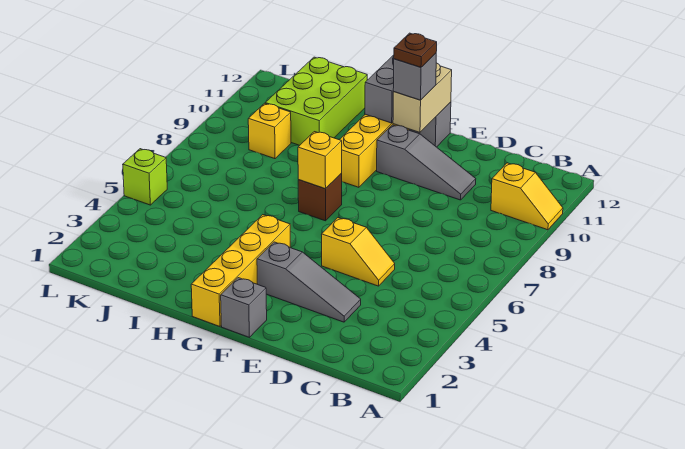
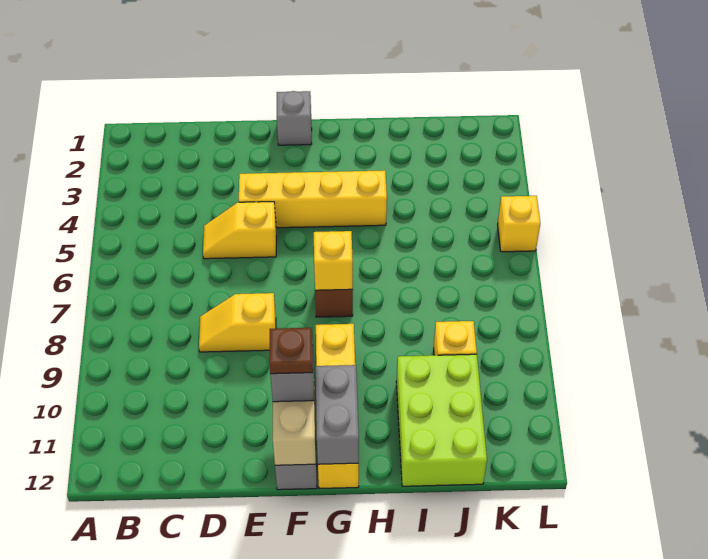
yellow slope A10:B10 level 1 top B -> yellow slope D8:E8 level 1 top E
grey slope D3:F3 level 1 top F -> none
grey slope D10:F10 level 1 top F -> none
yellow brick G1:G4 level 1 -> yellow brick E4:H4 level 1
lime brick L5 level 1 -> yellow brick L5 level 1

